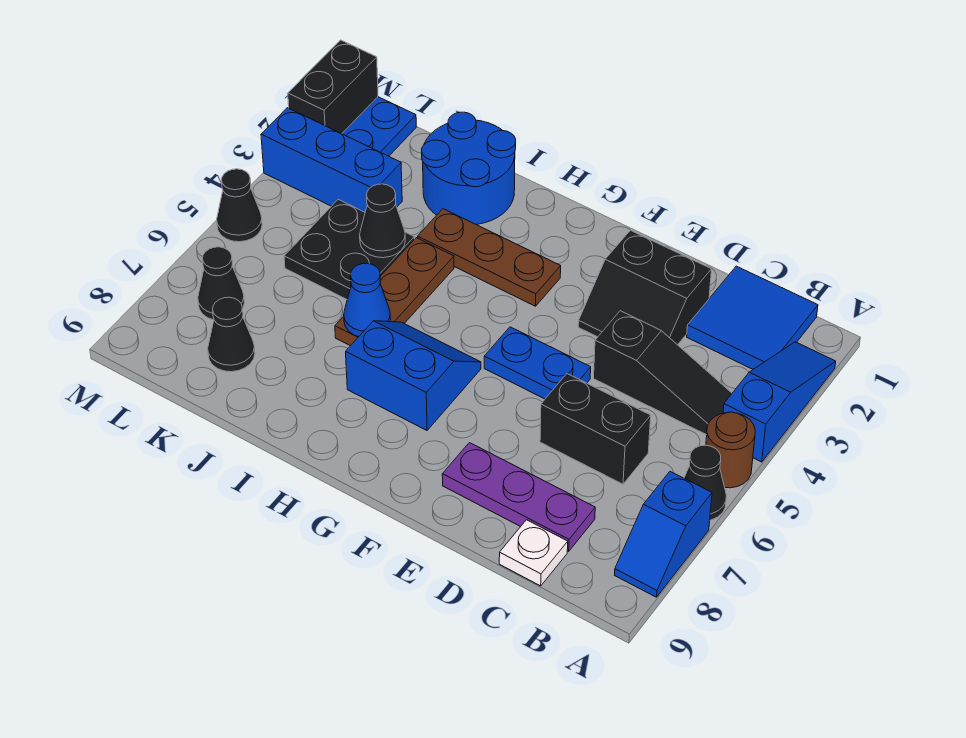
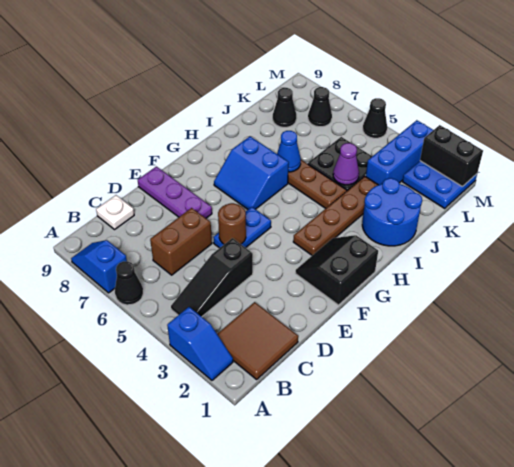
blue slope A2:A4 level 1 top 4 -> blue slope A2:A3 level 1 top 3
brown round brick A5 level 1 -> brown round brick E5 level 2
blue tile B1:C2 level 1 -> brown tile B1:C2 level 1
black brick C6:D6 level 1 -> brown brick C6:D6 level 1
purple plate C8:E8 level 1 -> purple plate E7:E9 level 1
black slope D2:E3 level 1 top 2 -> black slope F1:G2 level 1 top 1
brown plate G3:I3 level 1 -> brown plate G3:J3 level 1
blue slope G6:H7 level 1 top 7 -> blue slope G6:H7 level 1 top H
black cone J4 level 2 -> purple cone J4 level 2

